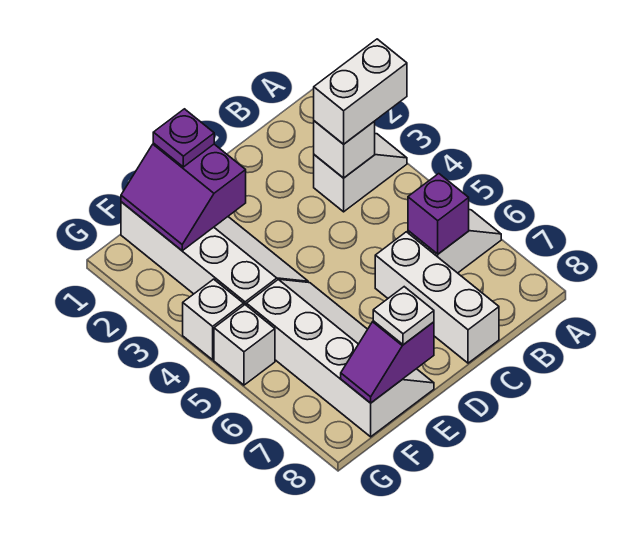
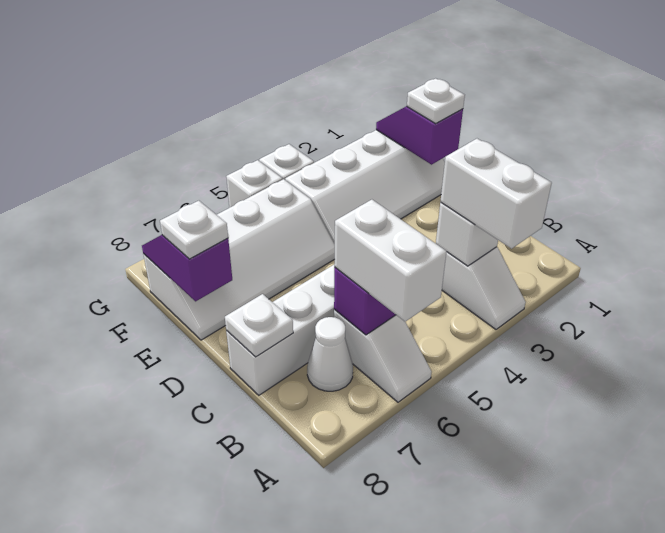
none -> white brick A6:B6 level 3
none -> white cone B7 level 1
none -> white plate C8 level 2
purple slope E1:F2 level 2 top E -> purple slope E1:F1 level 2 top E
purple plate E1 level 3 -> white plate E1 level 3

